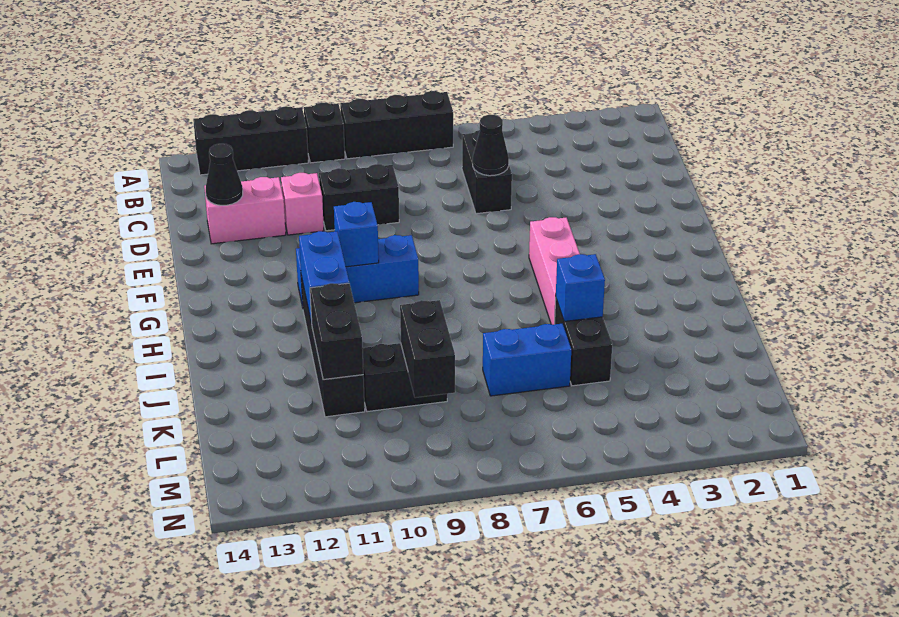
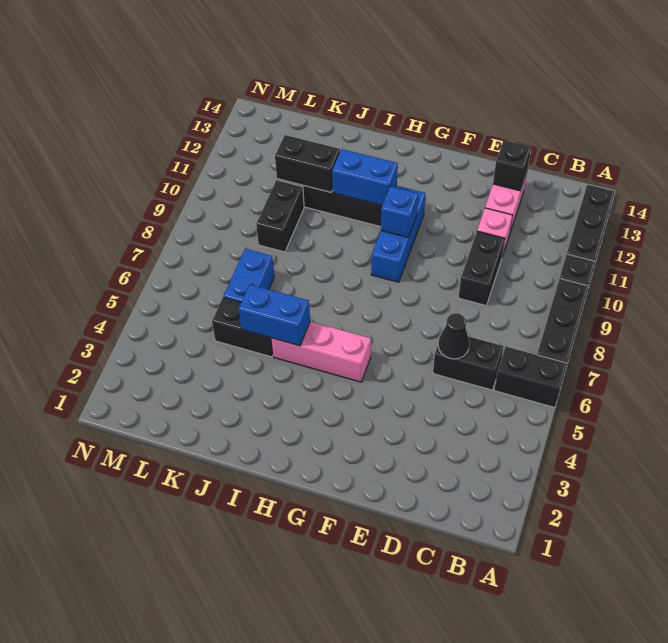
black cone D13 level 2 -> black brick D13 level 2
blue brick J5 level 2 -> blue brick I5:J5 level 2
black brick K9:L9 level 2 -> black brick A6:B6 level 1

